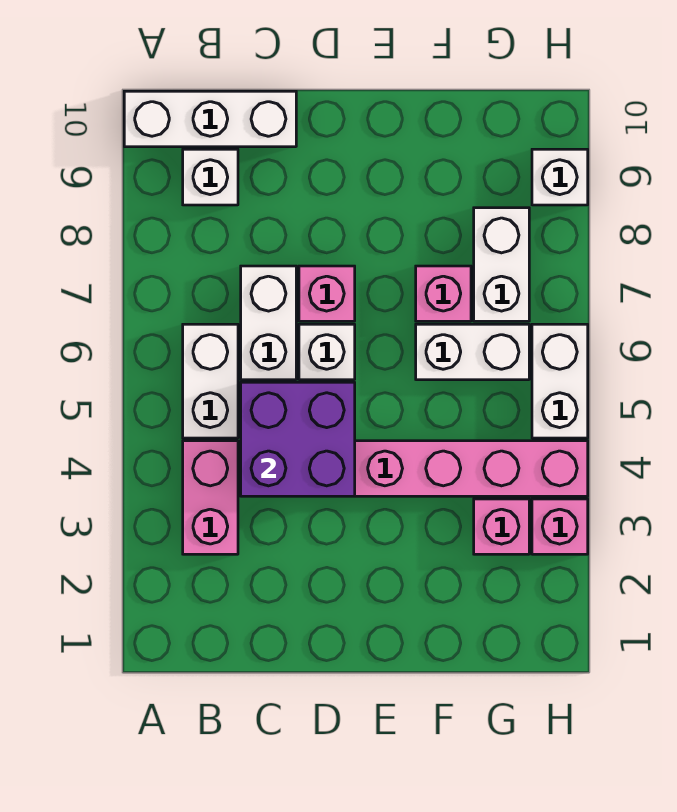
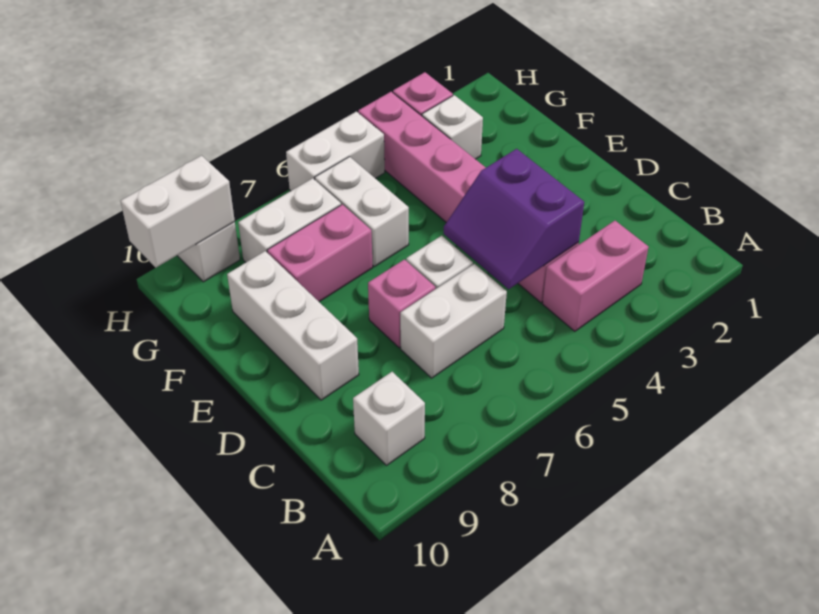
white brick A10:C10 level 1 -> white brick D9:F9 level 1
white brick B5:B6 level 1 -> white brick H9:H10 level 2
purple brick C4:D5 level 2 -> purple slope C4:D5 level 2 top 4
pink brick F7 level 1 -> pink brick F7:F8 level 1
pink brick G3 level 1 -> white brick G3 level 1

